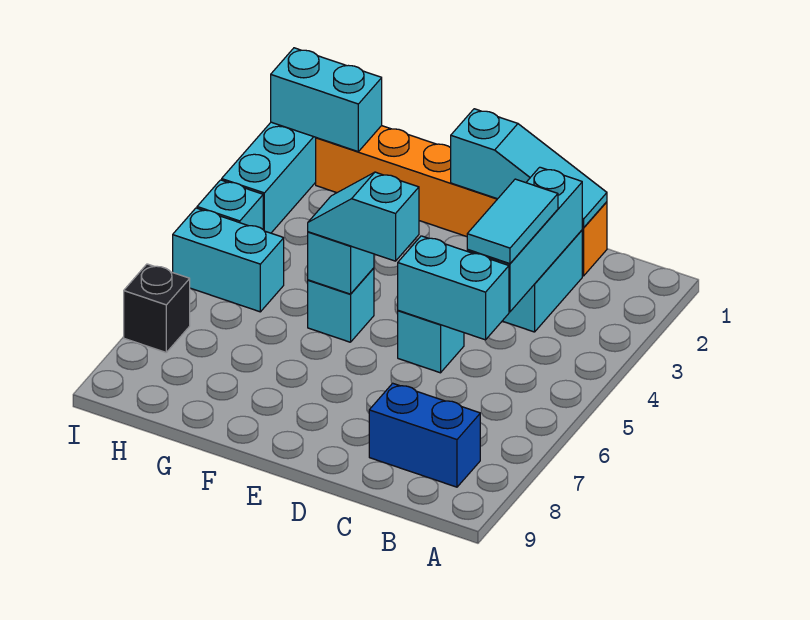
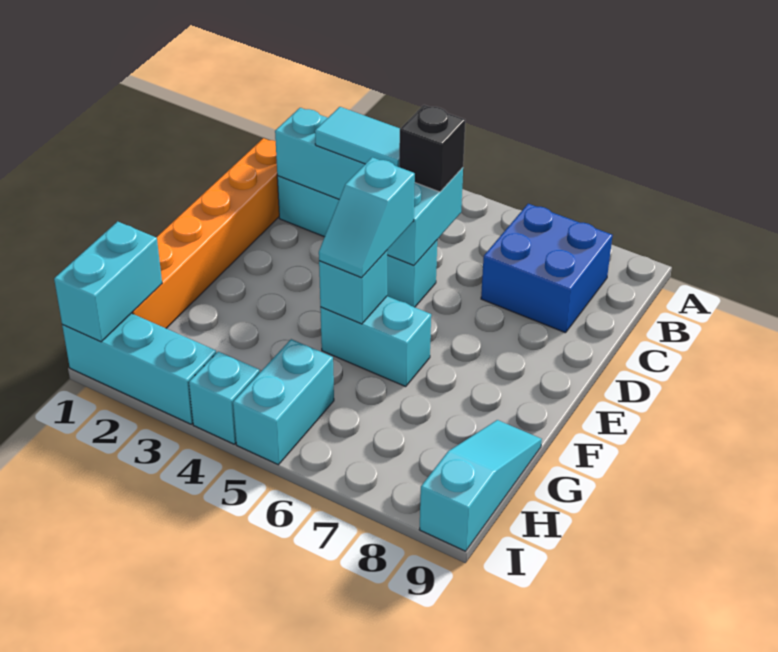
blue brick B8:C8 level 1 -> blue brick B7:C8 level 1
cyan slope C1:E1 level 2 top E -> cyan slope G9:I9 level 1 top I
cyan brick F5 level 1 -> cyan brick F5:F6 level 1
black brick I7 level 1 -> black brick C5 level 3

